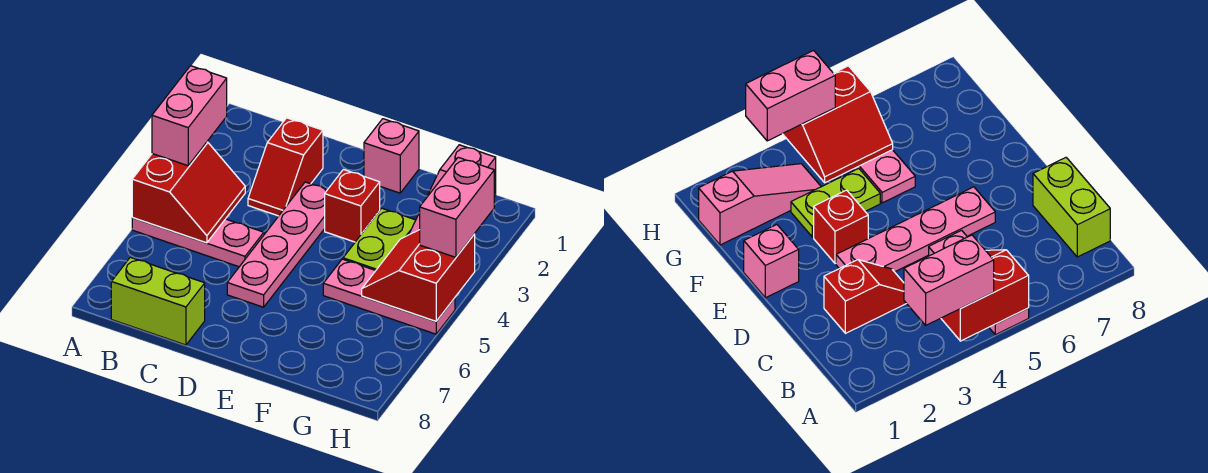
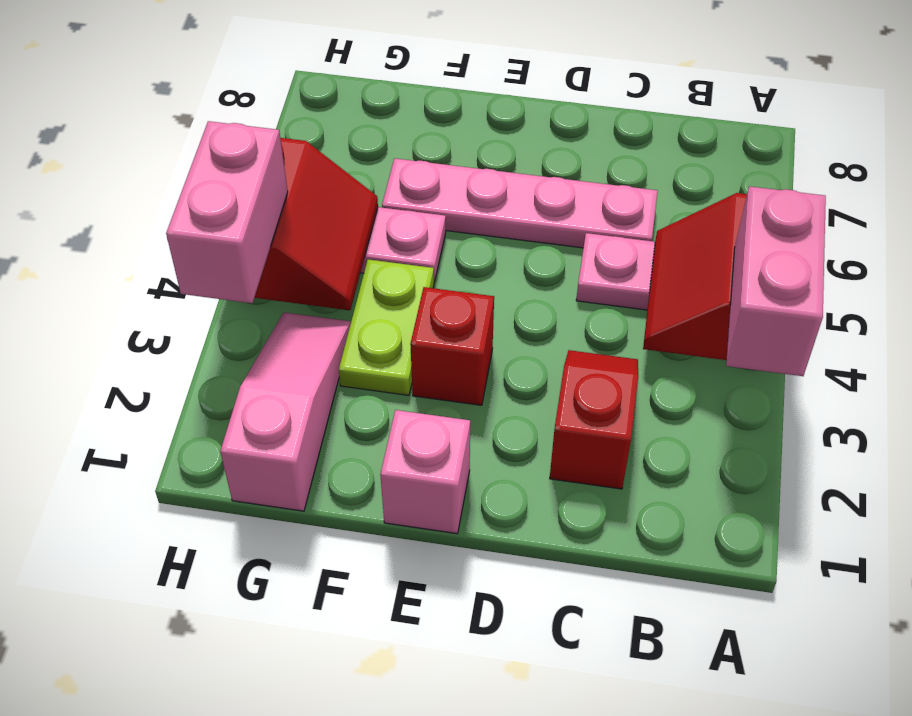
lime brick B8:C8 level 1 -> none
pink plate D3:D6 level 1 -> pink plate C6:F6 level 1

